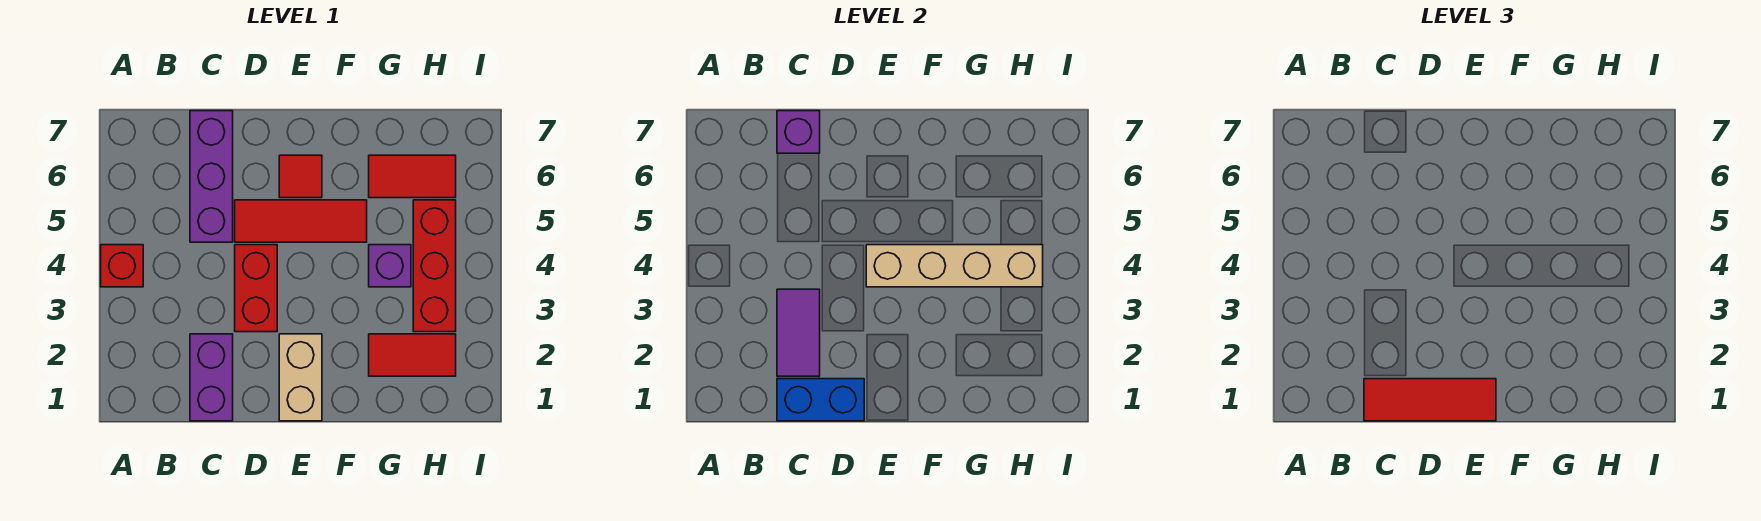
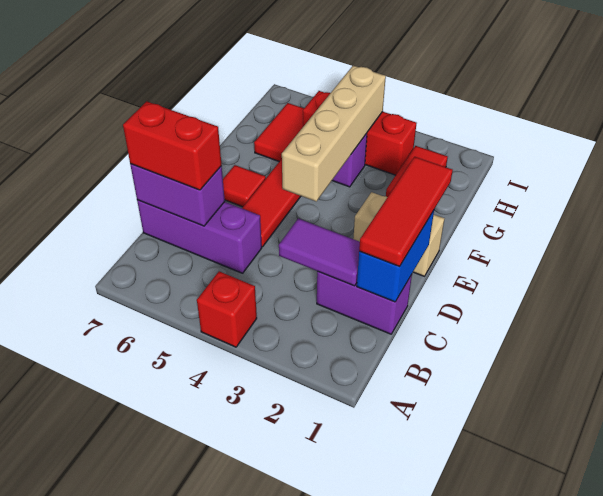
purple brick C7 level 2 -> purple brick C6:C7 level 2
red brick D3:D4 level 1 -> red brick C6:C7 level 3

